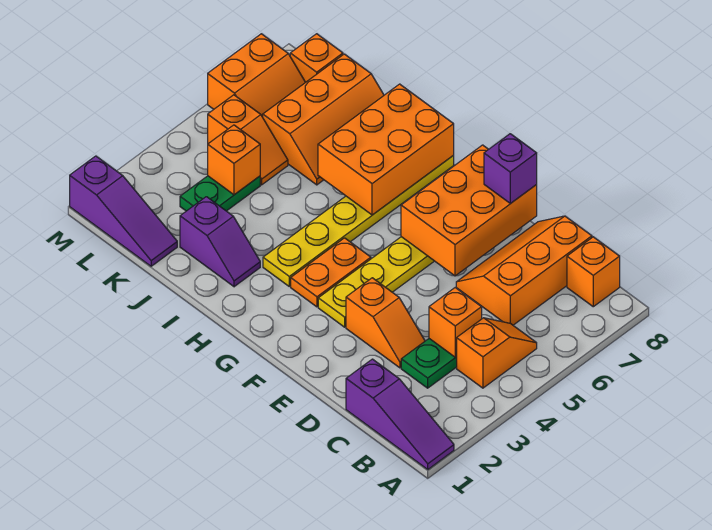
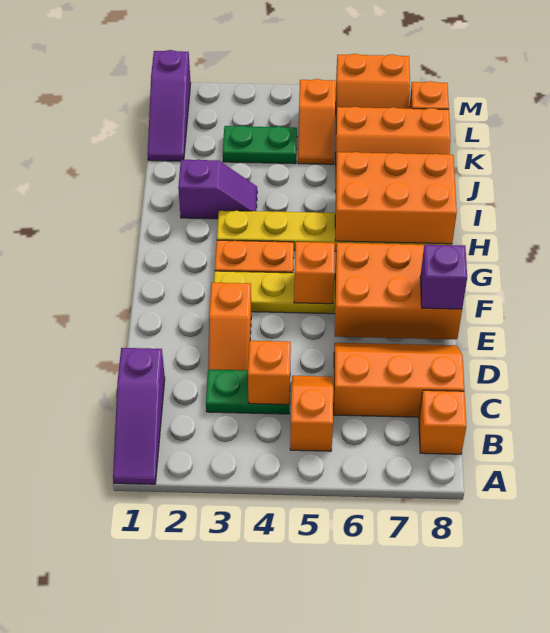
orange slope B4:B5 level 1 top 4 -> orange slope B5:C5 level 1 top B
purple slope I2:J2 level 1 top J -> purple slope I2:I3 level 1 top 2
orange brick K4 level 2 -> orange brick F5 level 2

